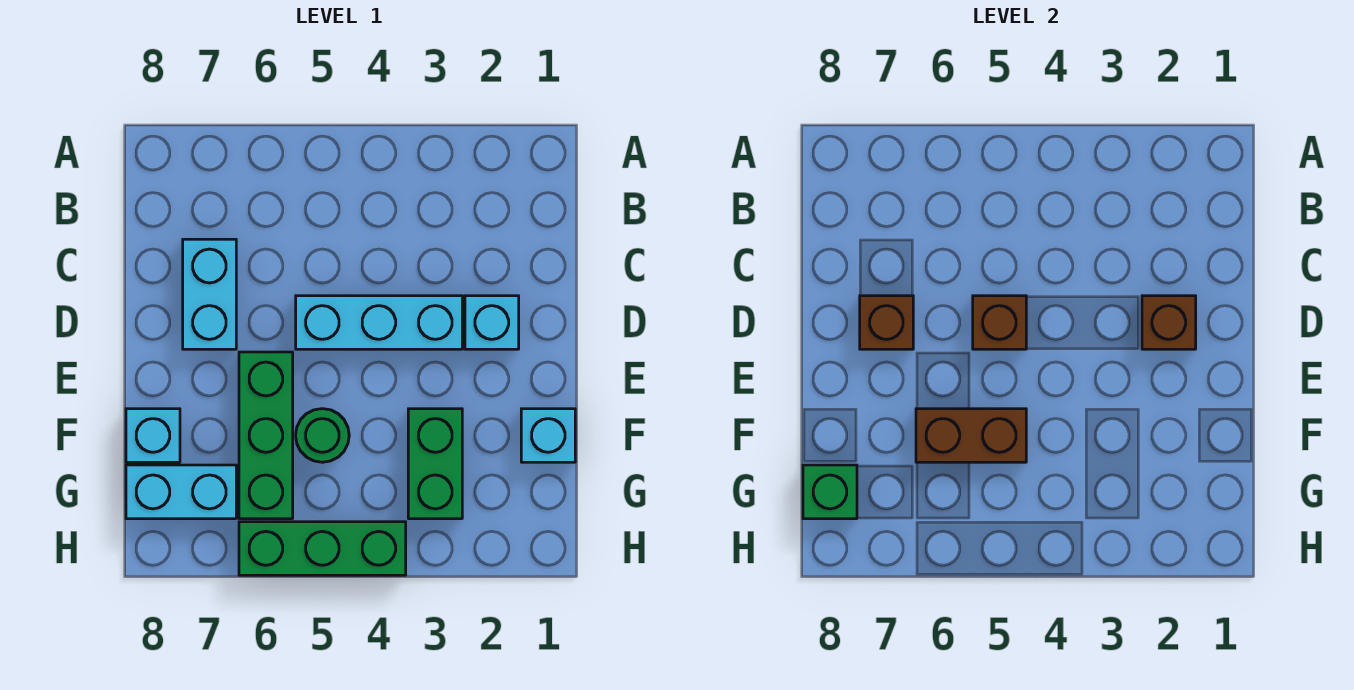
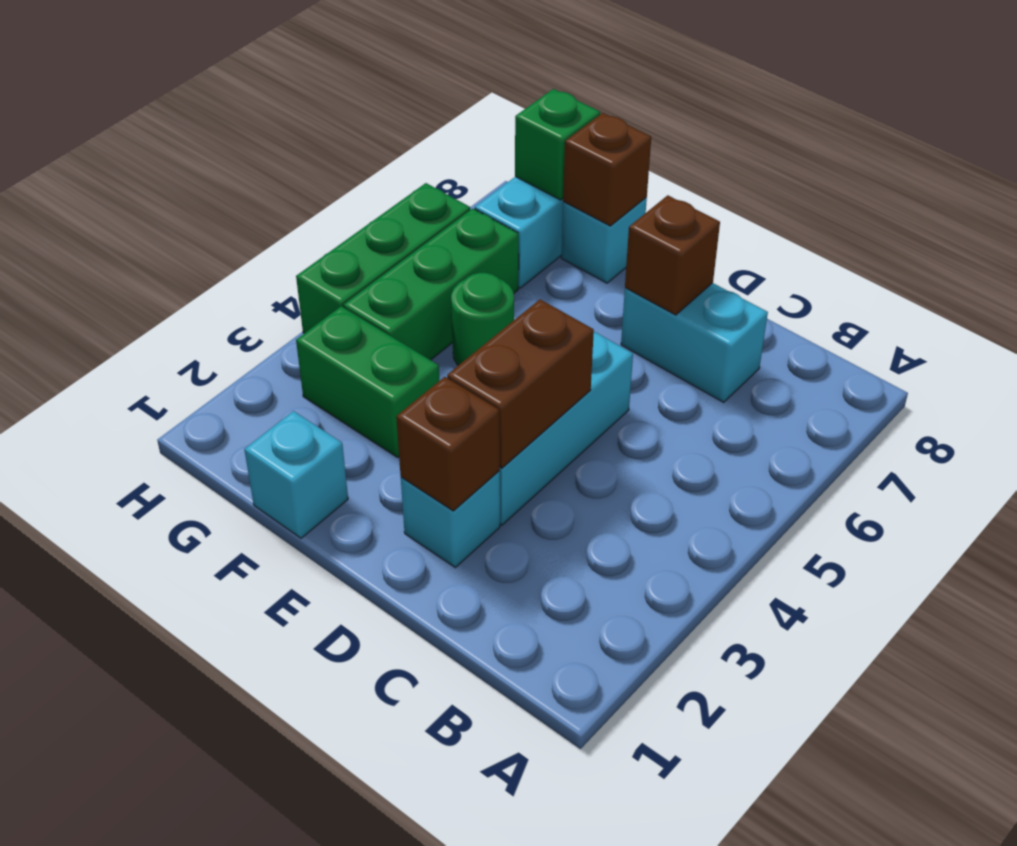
brown brick D5 level 2 -> brown brick F8 level 2
green brick E6:G6 level 1 -> green brick G4:G6 level 1
brown brick F5:F6 level 2 -> brown brick D3:D4 level 2

